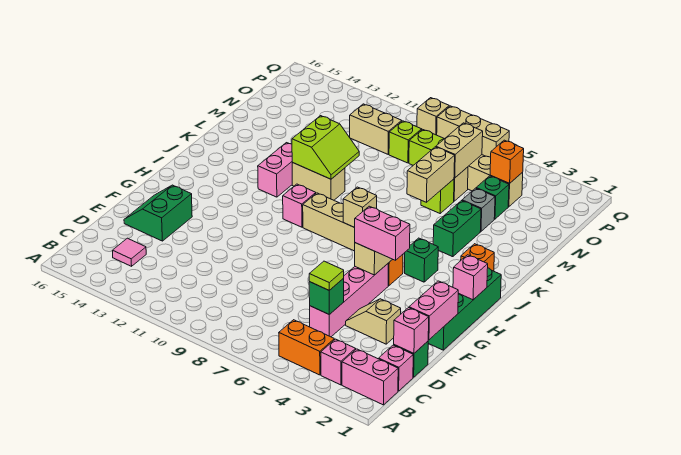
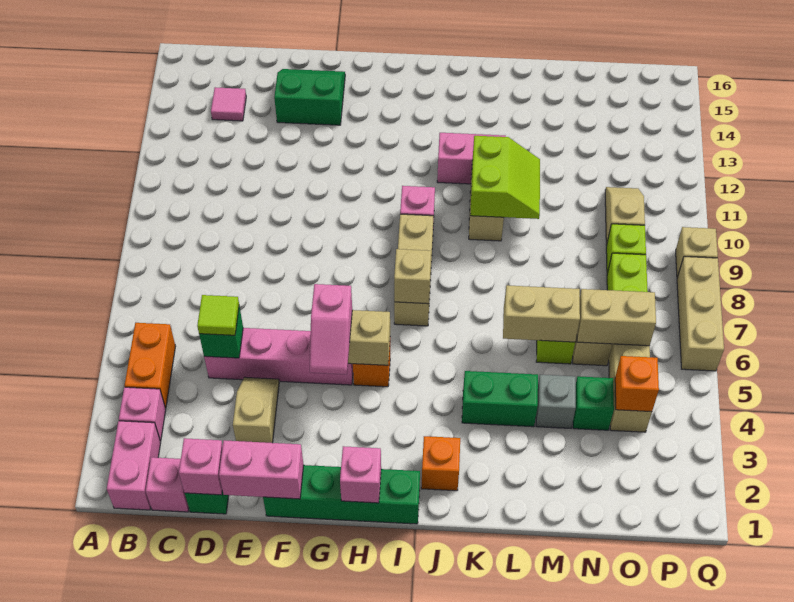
pink brick G4:G5 level 3 -> pink slope G4:G5 level 3 top 5
green brick I4 level 1 -> none
lime slope K10:L11 level 2 top 11 -> lime slope K10:L11 level 2 top K
tan brick O10:O11 level 1 -> tan slope O10:O11 level 1 top 10

